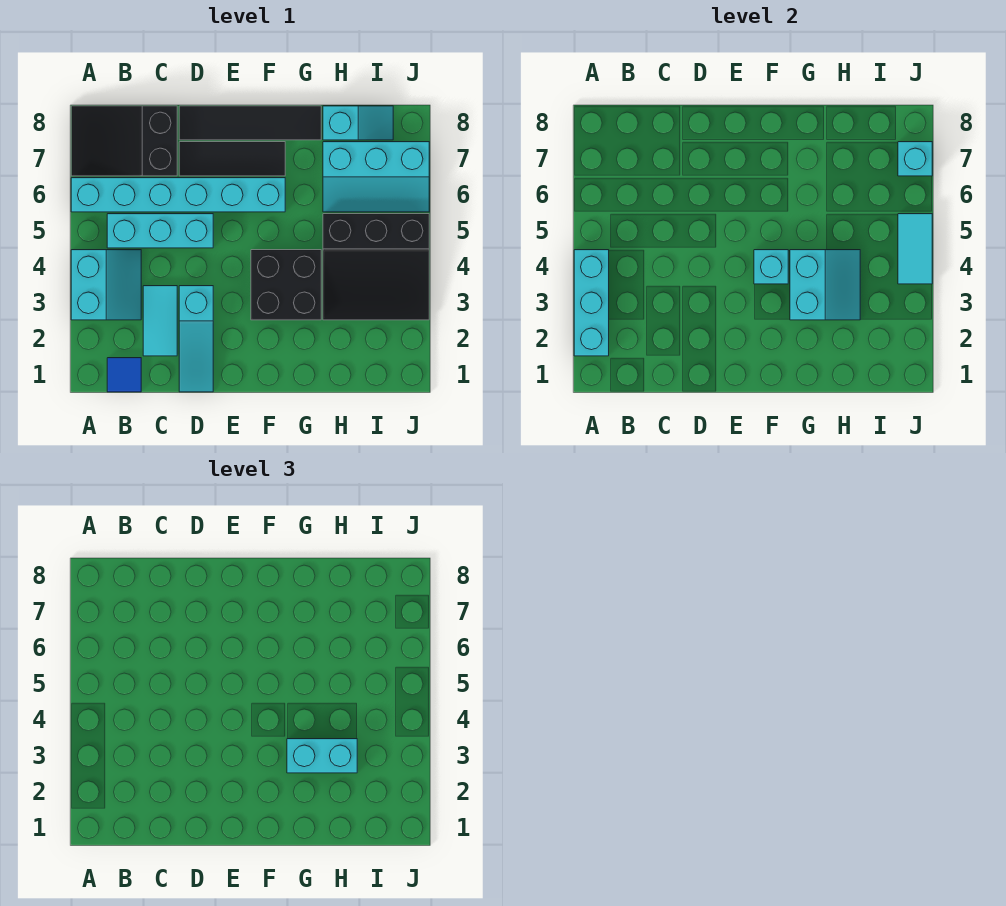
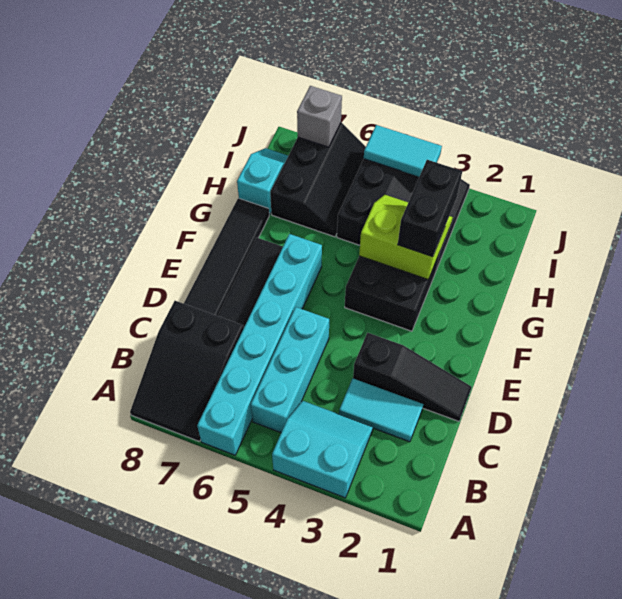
cyan brick A2:A4 level 2 -> none
blue tile B1 level 1 -> none
cyan slope D1:D3 level 1 top 3 -> black slope D1:D3 level 1 top 3
cyan brick F4 level 2 -> none
cyan slope G3:H4 level 2 top G -> lime slope G3:H4 level 2 top G
cyan brick G3:H3 level 3 -> black brick G3:H3 level 3
cyan slope H6:J7 level 1 top 7 -> black slope H6:J7 level 1 top 7
cyan brick J7 level 2 -> grey brick J7 level 2

